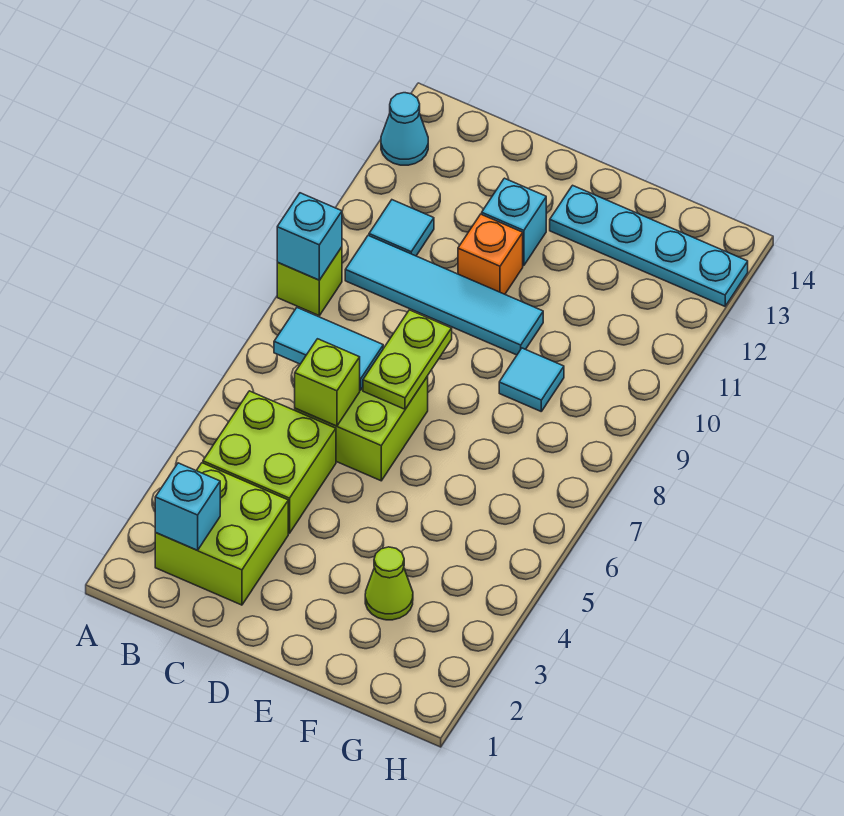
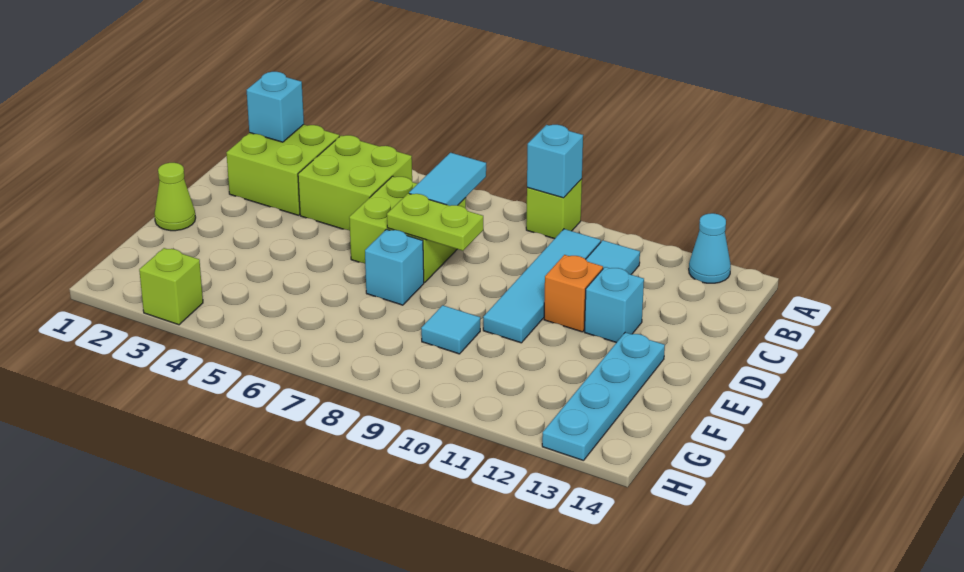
lime brick C6 level 2 -> lime brick H3 level 1
none -> cyan brick E7 level 1
lime cone F3 level 1 -> lime cone E1 level 1

